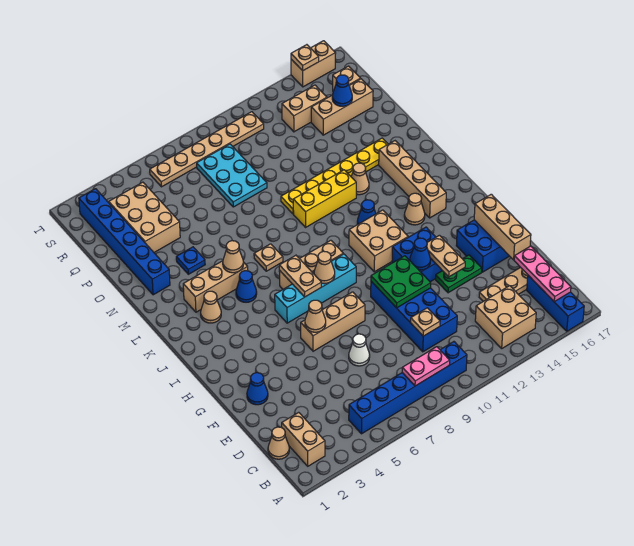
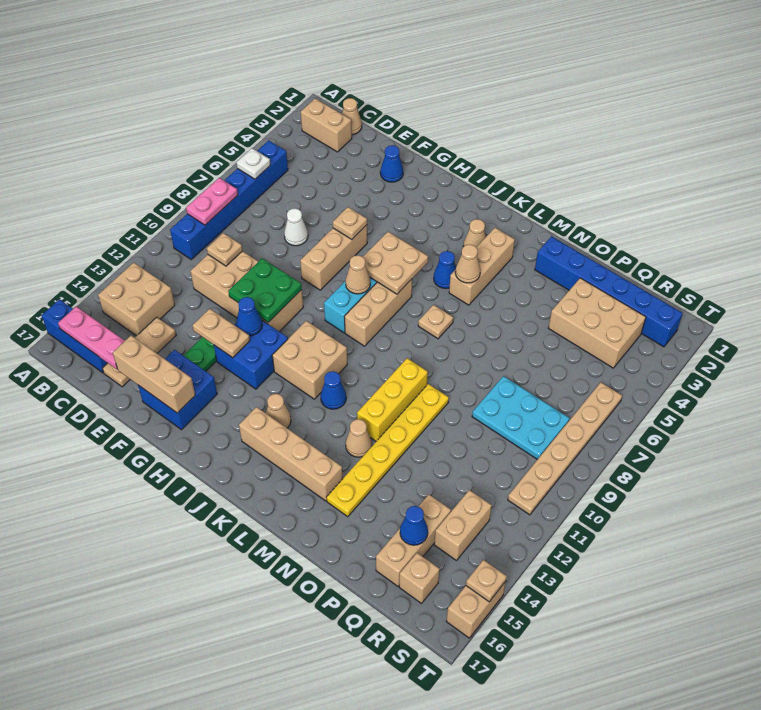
none -> white plate B6 level 2
blue brick D10:G11 level 1 -> tan brick D10:G11 level 1
tan cone G6 level 2 -> tan plate G6 level 2
tan plate I7:J7 level 2 -> tan plate I6:J7 level 2
blue plate N4 level 1 -> none

